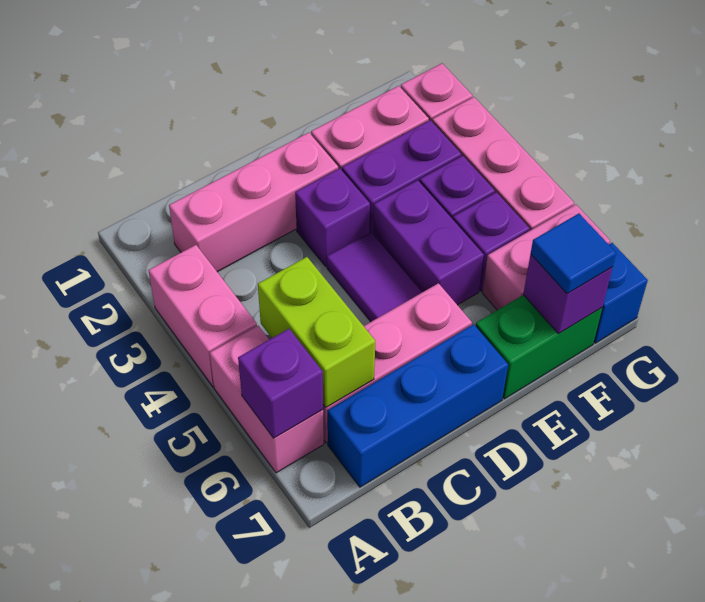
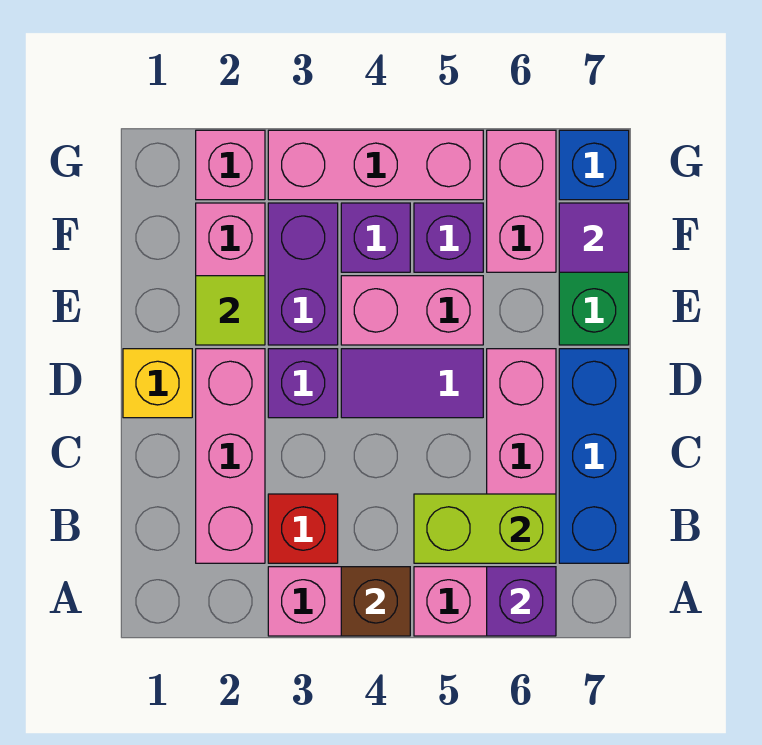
none -> brown brick A4 level 2
none -> red brick B3 level 1
none -> yellow brick D1 level 1
none -> lime tile E2 level 2
purple brick E4:E5 level 1 -> pink brick E4:E5 level 1
purple brick F7 level 2 -> purple tile F7 level 2
blue tile F7 level 3 -> none

